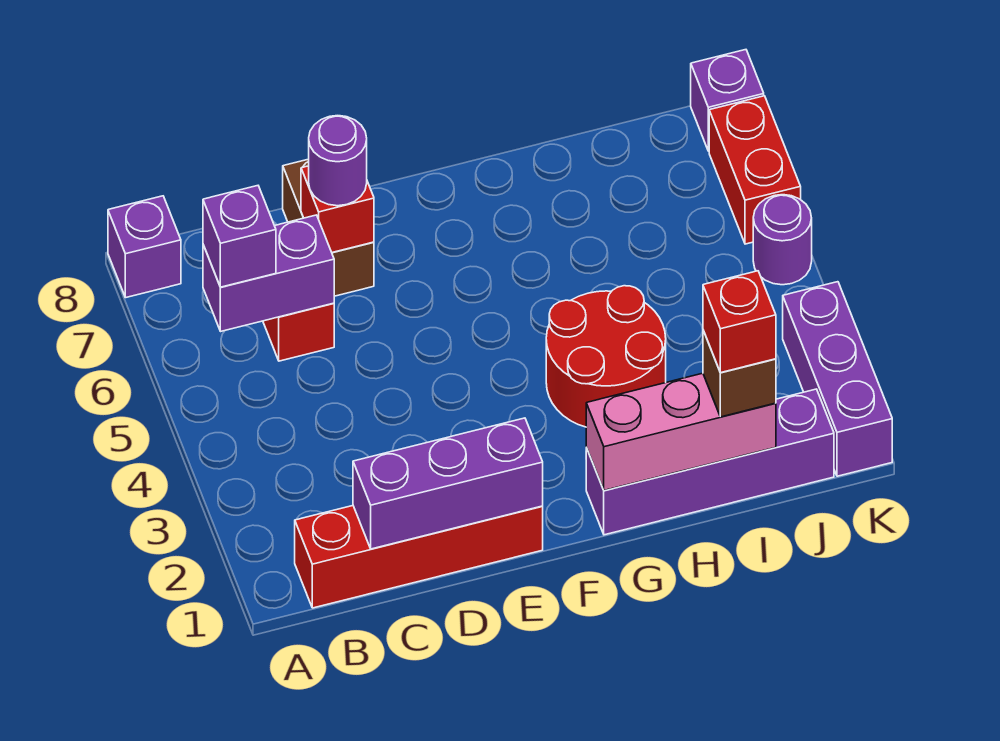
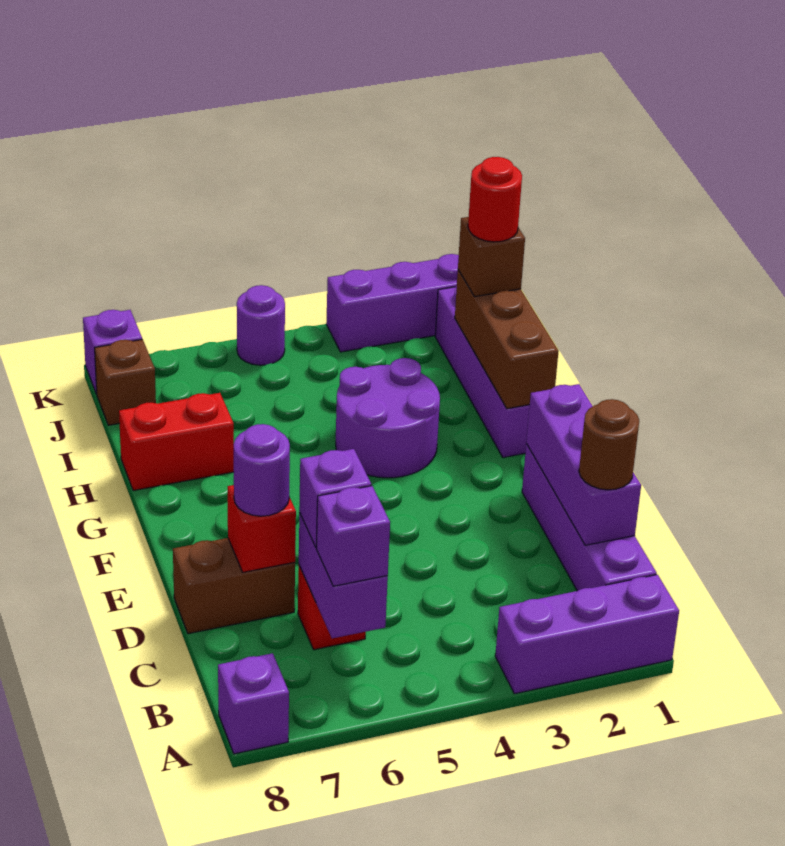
none -> purple brick A1:A3 level 1
red brick B1:E1 level 1 -> purple brick B1:E1 level 1
none -> brown round brick C1 level 3
none -> purple brick C6 level 3
pink brick G1:I1 level 2 -> brown brick G1:I1 level 2
red round brick G3:H4 level 1 -> purple round brick G3:H4 level 1
red brick I1 level 4 -> red round brick I1 level 4
none -> brown brick J8 level 1
red brick K6:K7 level 1 -> red brick H7:H8 level 1

